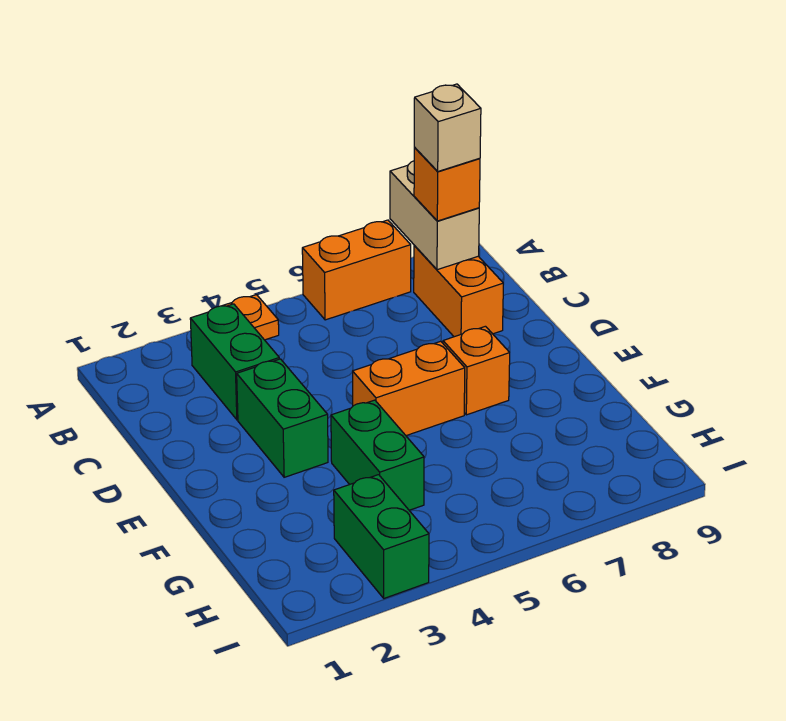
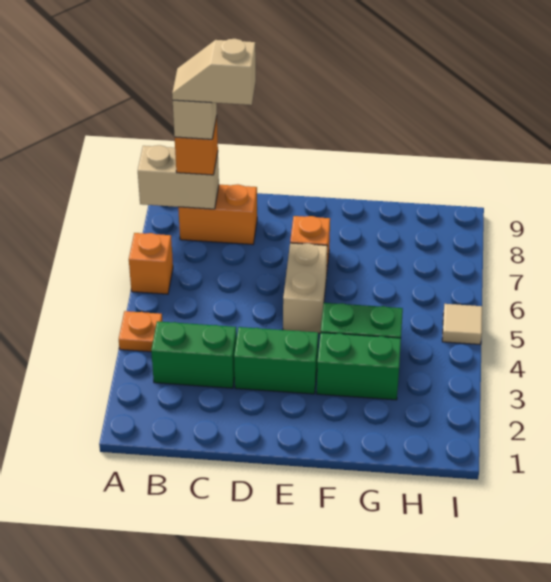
orange brick A6:A7 level 1 -> orange brick A6 level 1
none -> tan slope B8:C8 level 5 top C
orange brick E5:E6 level 1 -> tan brick E5:E6 level 1
green brick H3:I3 level 1 -> green brick F3:G3 level 1
none -> tan tile I5 level 1

